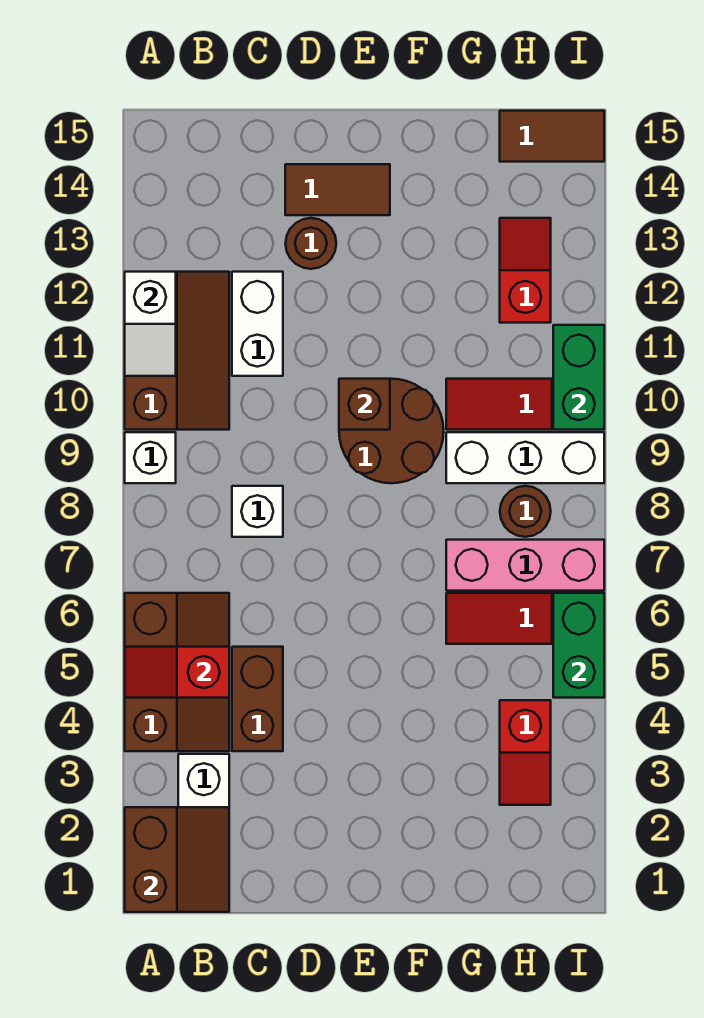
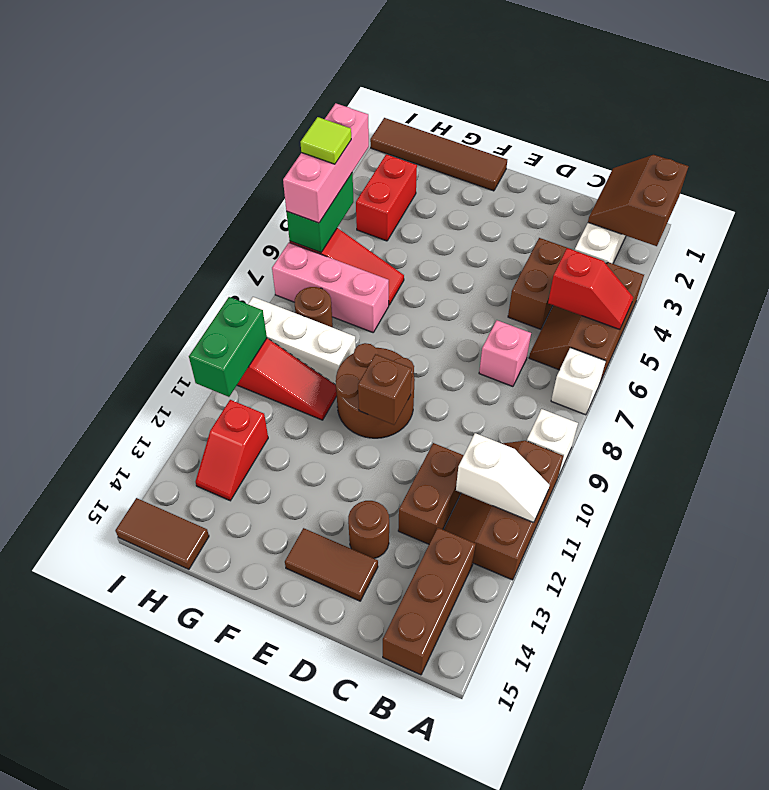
white slope A11:A12 level 2 top 12 -> white slope A11:B11 level 2 top B
none -> brown brick B13:B15 level 1
none -> pink brick C7 level 1
white brick C8 level 1 -> white brick A7 level 1
white brick C11:C12 level 1 -> brown brick C11:C12 level 1
none -> brown tile F1:I1 level 1
red slope H3:H4 level 1 top 4 -> red brick H3:H4 level 1
none -> pink brick I4:I6 level 3
none -> lime tile I5 level 4

